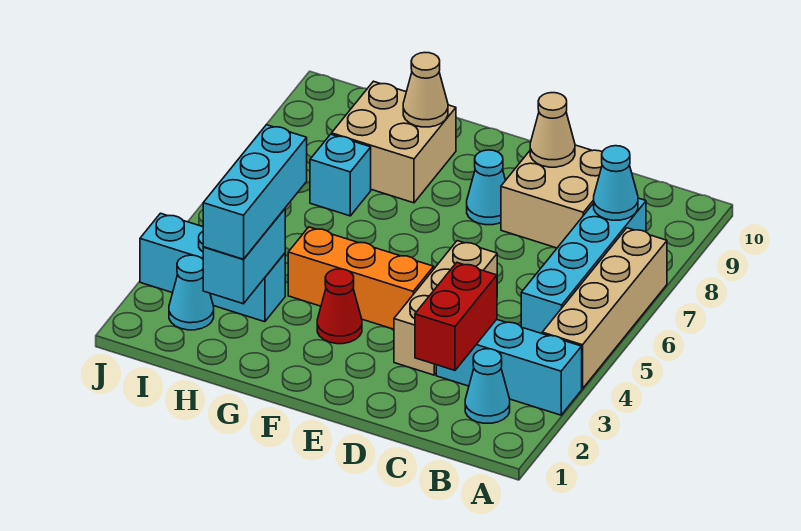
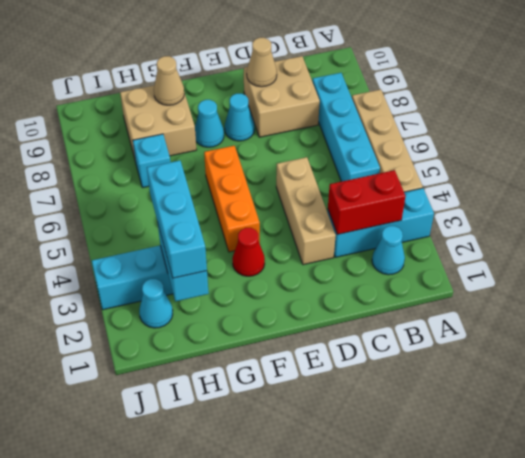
cyan cone B8 level 2 -> cyan cone F8 level 1
red brick C2:C3 level 2 -> red brick B3:C3 level 2
orange brick E4:G4 level 1 -> orange brick F4:F6 level 1

